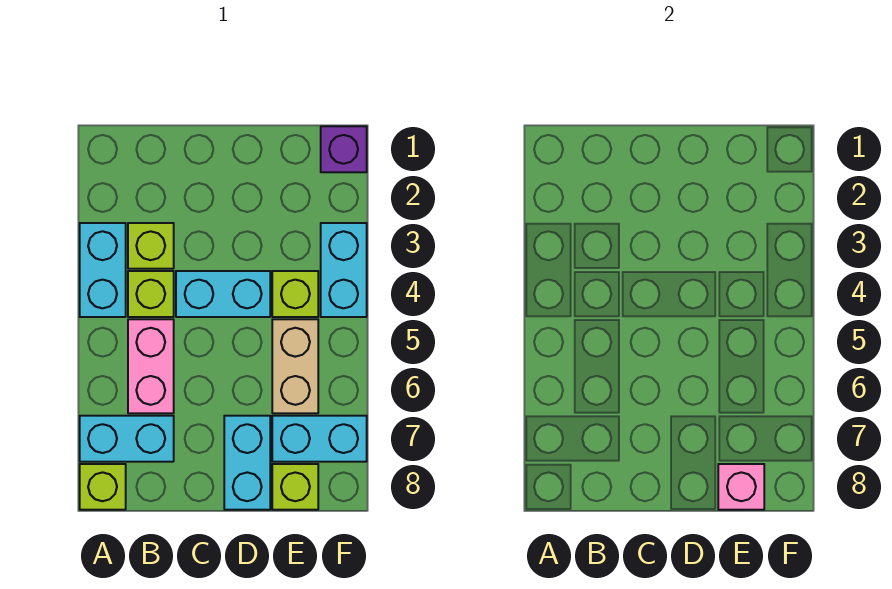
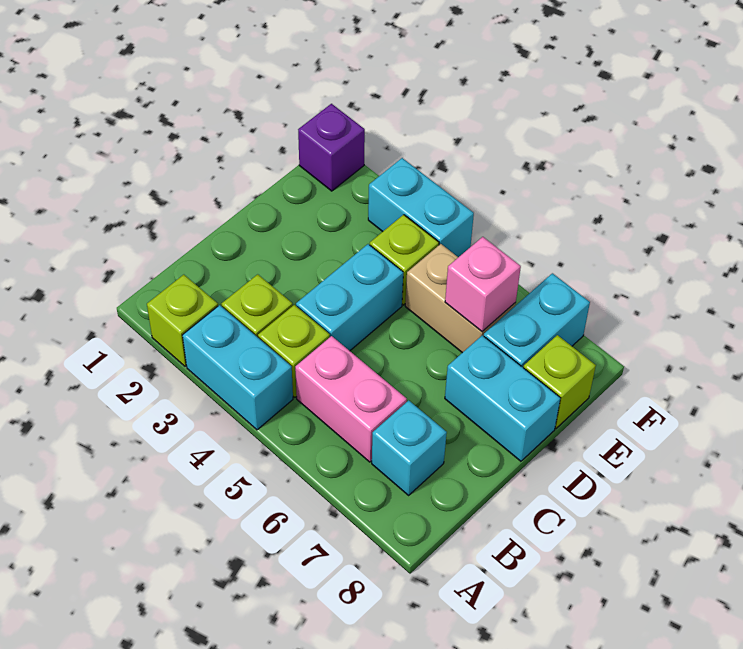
cyan brick A7:B7 level 1 -> cyan brick B7 level 1
lime brick A8 level 1 -> lime brick A2 level 1
pink brick E8 level 2 -> pink brick E6 level 2

